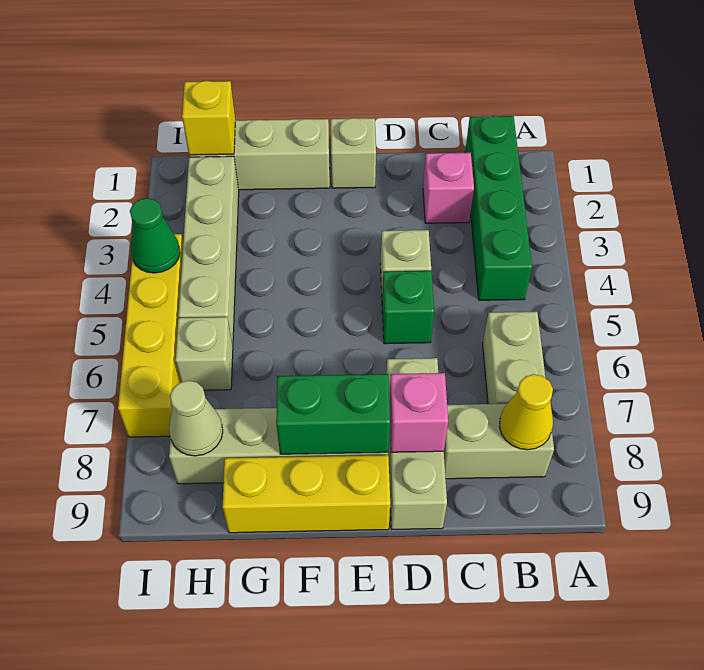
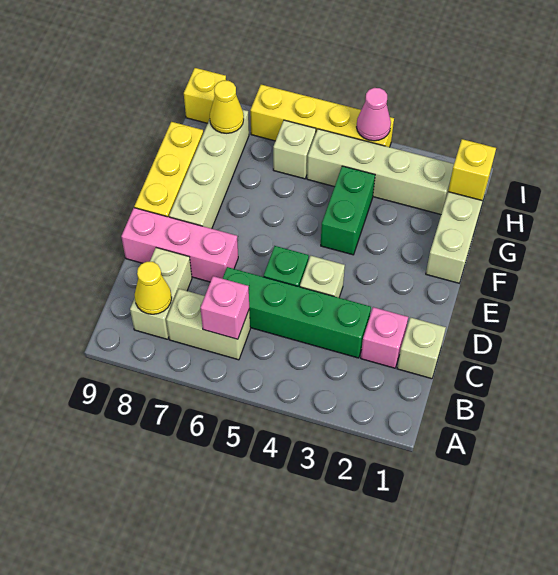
green brick B1:B4 level 1 -> green brick C3:C6 level 1
tan brick D7:D9 level 1 -> pink brick D7:D9 level 1
pink brick D8 level 2 -> pink brick B6 level 2
tan brick E1 level 1 -> tan brick C1 level 1
green brick E8:F8 level 2 -> green brick F4:G4 level 1
tan cone H8 level 2 -> yellow cone H8 level 2
green cone I4 level 2 -> pink cone I4 level 2
none -> yellow brick I9 level 1

